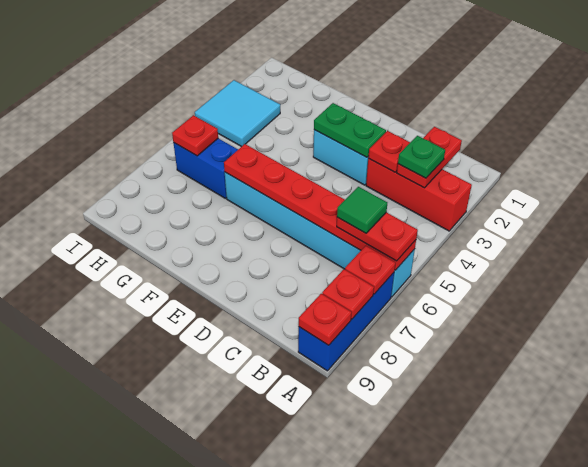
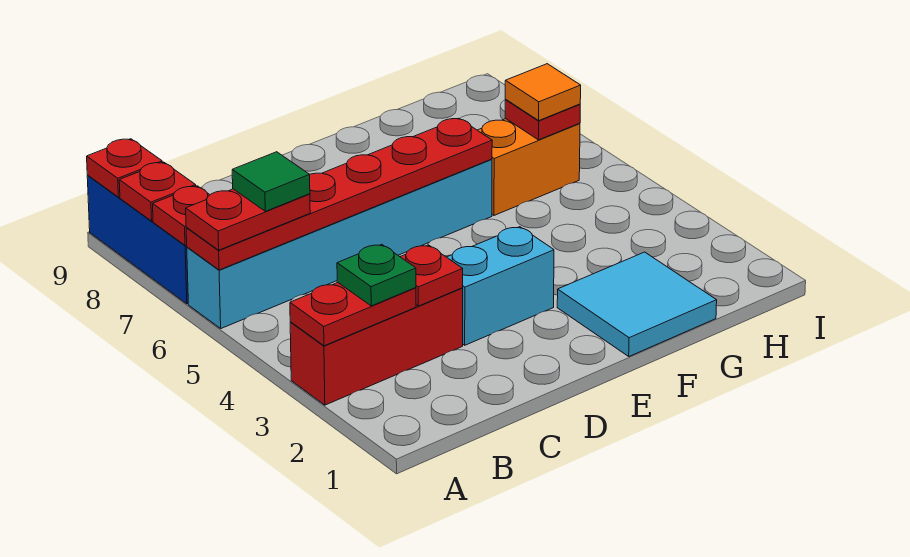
red plate B2:B3 level 2 -> red plate A3:B3 level 2
green plate D3:E3 level 2 -> none
blue brick G6:H6 level 1 -> orange brick G6:H6 level 1
cyan tile H3:I4 level 1 -> cyan tile F1:G2 level 1
none -> orange tile H6 level 3

